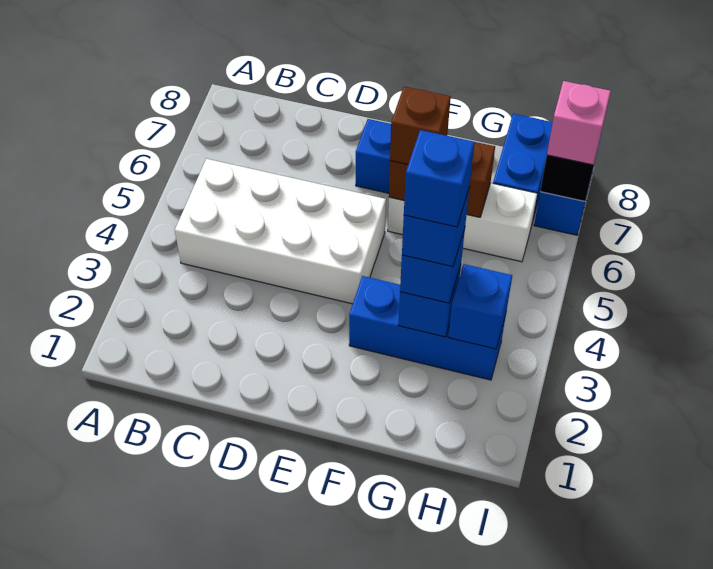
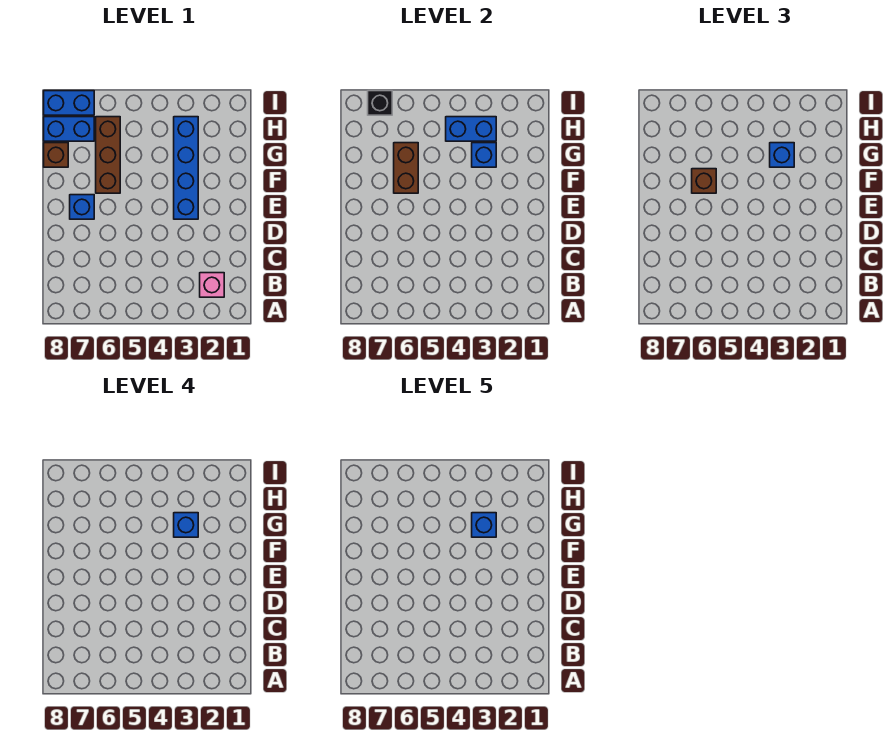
white brick B4:E5 level 1 -> none
blue brick F3:H3 level 1 -> blue brick E3:H3 level 1
white brick F6:H6 level 1 -> brown brick F6:H6 level 1
none -> brown brick G8 level 1
blue brick H3 level 2 -> blue brick H3:H4 level 2
pink brick I7 level 3 -> pink brick B2 level 1

